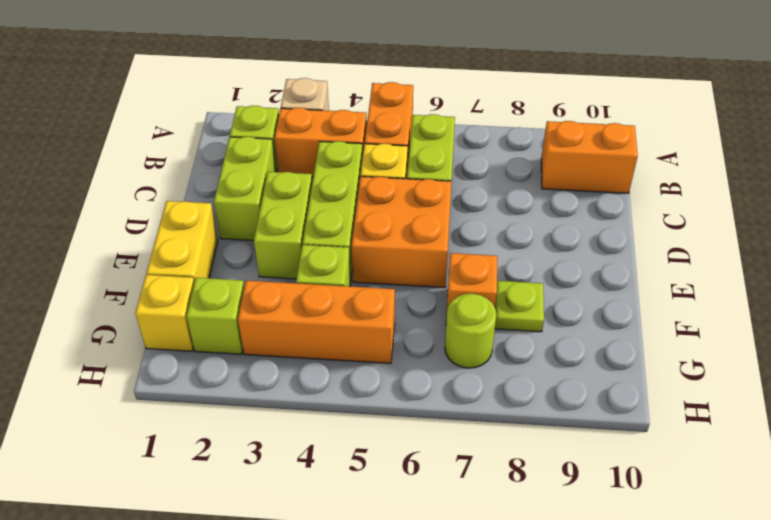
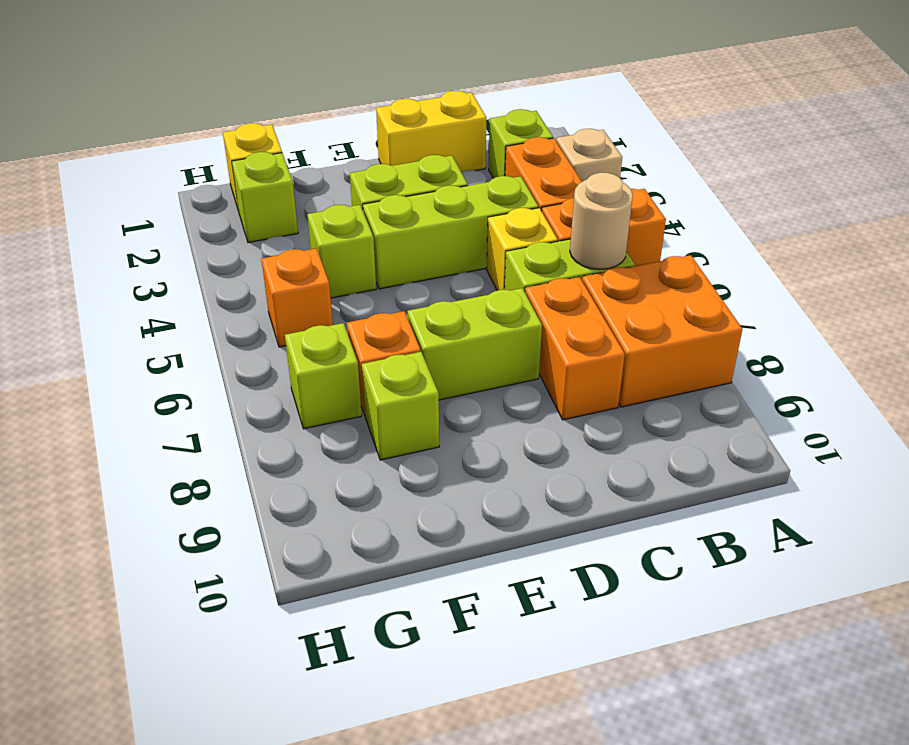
none -> tan round brick B6 level 2
orange brick B9:B10 level 1 -> orange brick C7:C8 level 1
lime brick C2:D2 level 1 -> lime brick D7:E7 level 1
orange brick D5:E6 level 1 -> orange brick A7:B8 level 1
yellow brick E1:F1 level 1 -> yellow brick C1:D1 level 1
lime plate F8 level 1 -> lime brick F8 level 1
orange brick G3:G5 level 1 -> orange brick G5 level 1
lime round brick G7 level 1 -> lime brick G7 level 1

